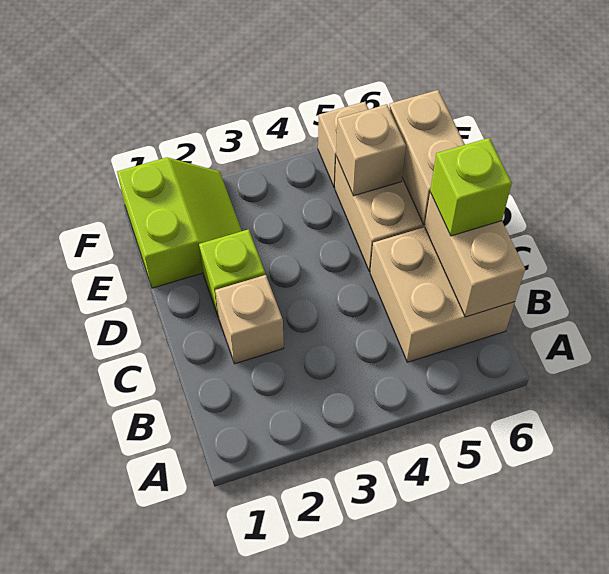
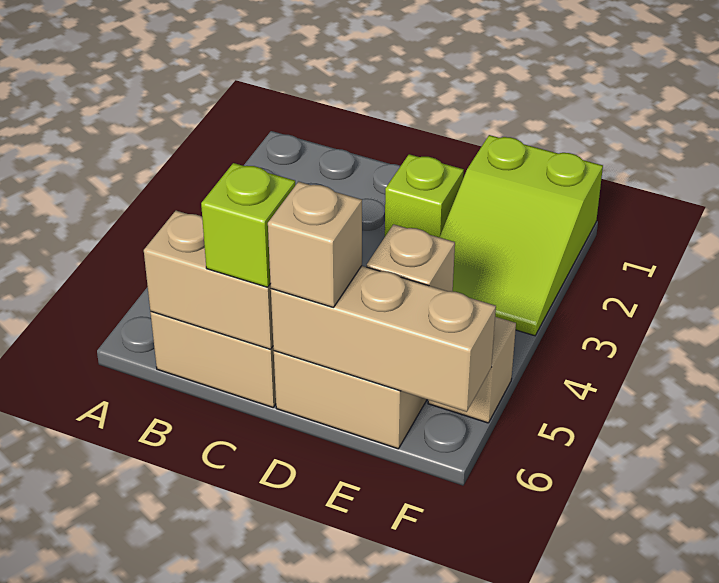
tan brick C2 level 1 -> tan brick D6 level 3
tan brick D6:E6 level 2 -> tan brick D6:F6 level 2
lime slope E1:F2 level 1 top 1 -> lime slope E1:F3 level 1 top 1

